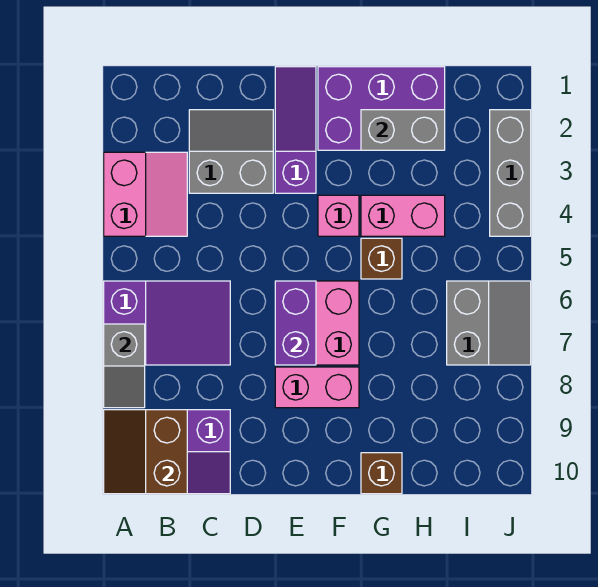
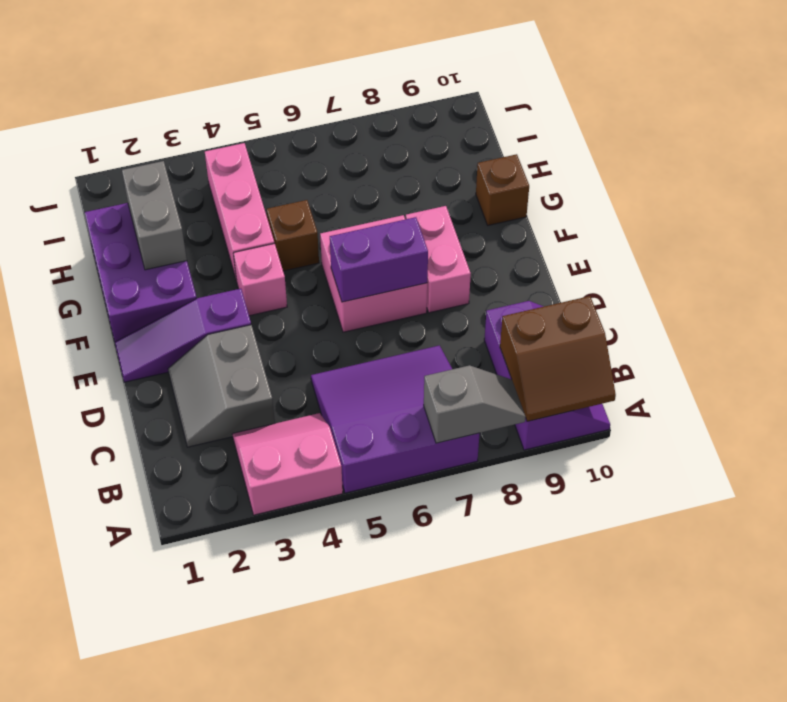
purple slope A6:C7 level 1 top A -> purple slope A5:C7 level 1 top A
pink brick G4:H4 level 1 -> pink brick G4:I4 level 1
grey slope I6:J7 level 1 top I -> none
grey brick J2:J4 level 1 -> none

